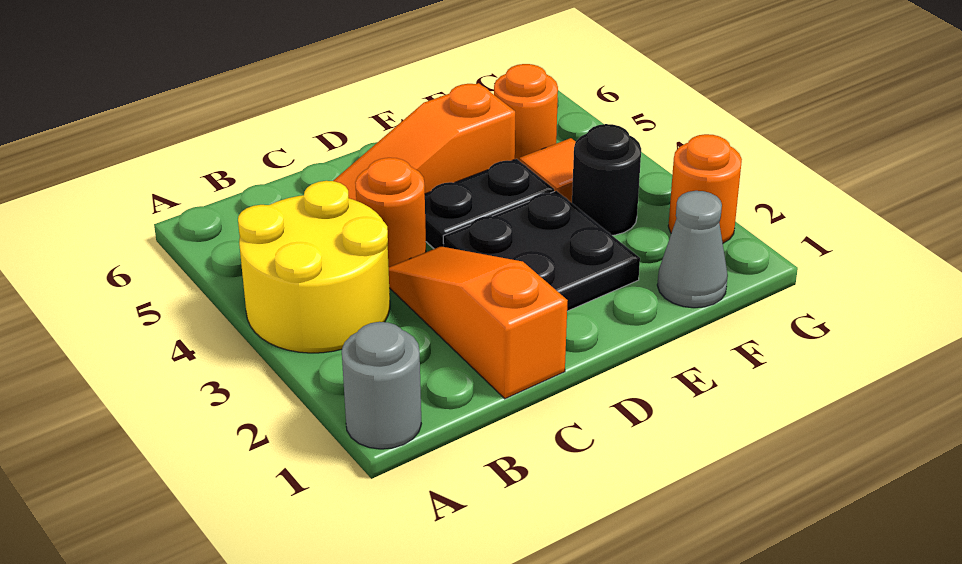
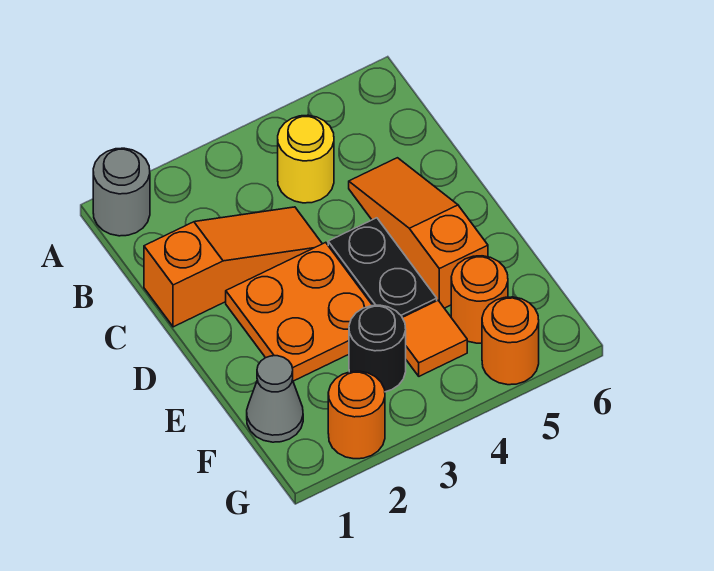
yellow round brick A3:B4 level 1 -> yellow round brick B4 level 1
orange round brick C4 level 1 -> orange round brick G5 level 1
black plate D2:E3 level 1 -> orange plate D2:E3 level 1

